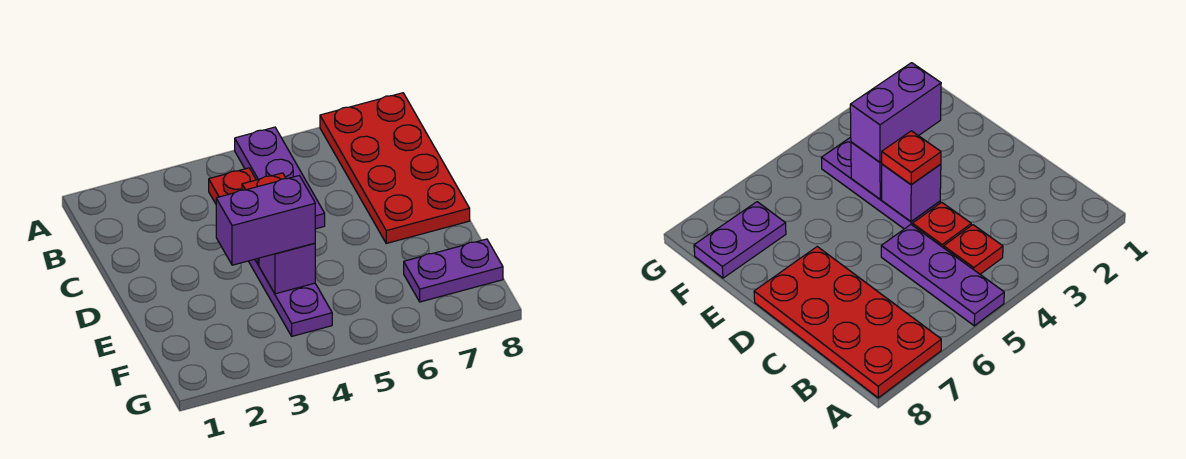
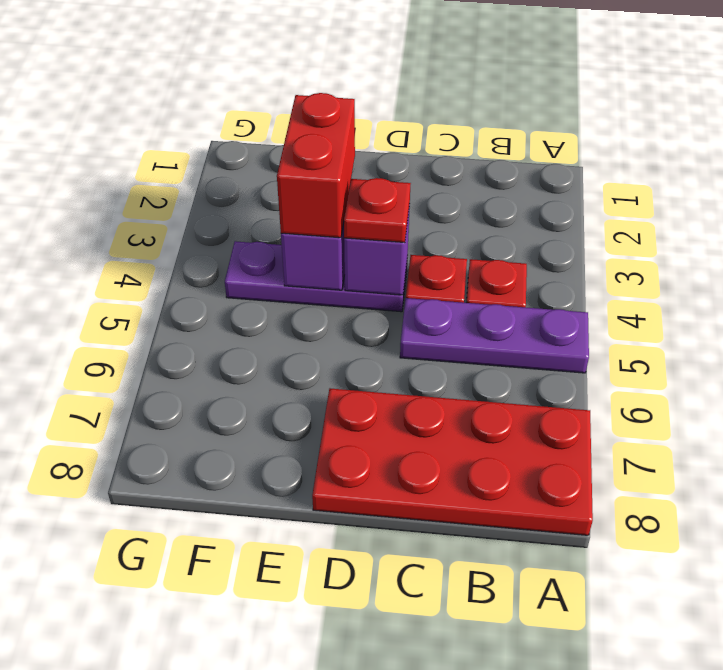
purple brick E3:E4 level 3 -> red brick E3:E4 level 3
purple plate F7:F8 level 1 -> none

